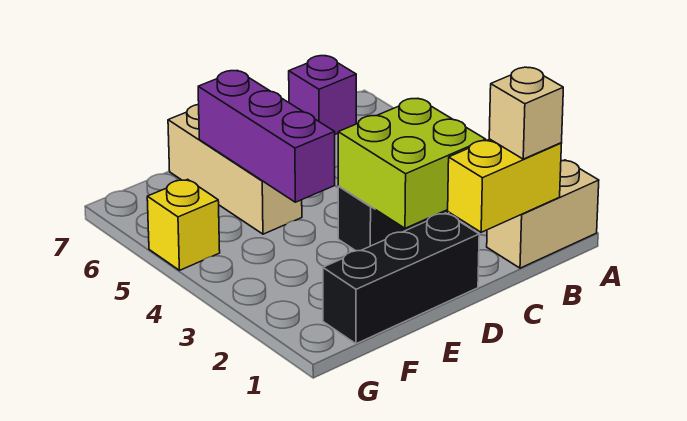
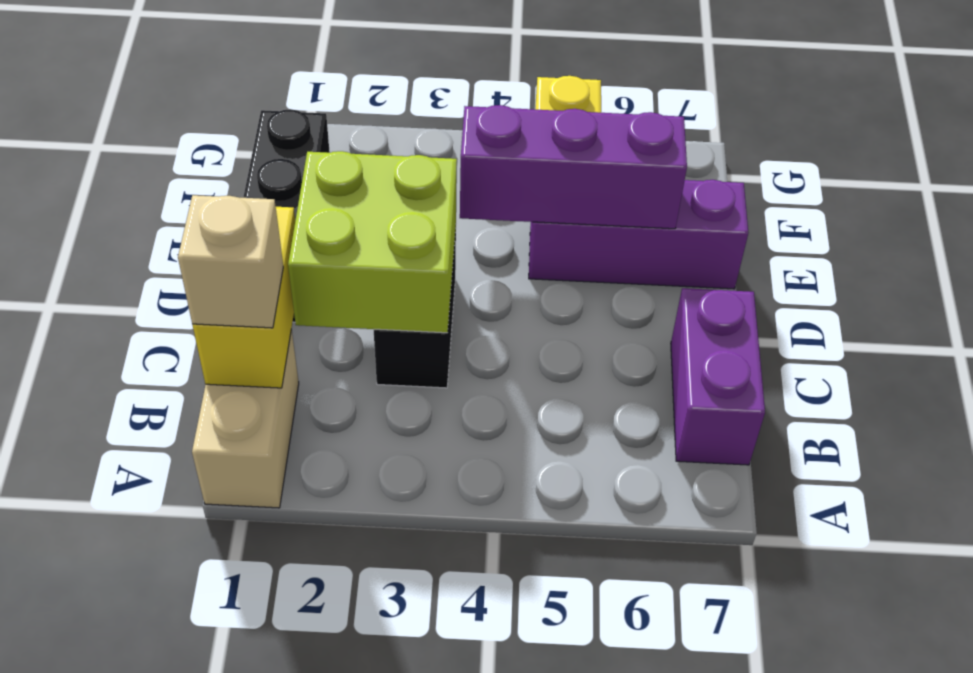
purple brick B7 level 1 -> purple brick B7:C7 level 1
tan brick E5:E7 level 1 -> purple brick E5:E7 level 1

